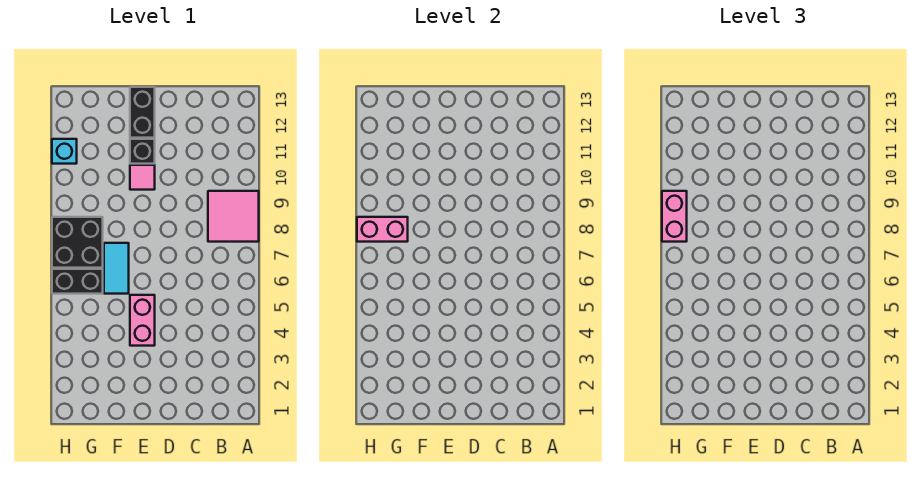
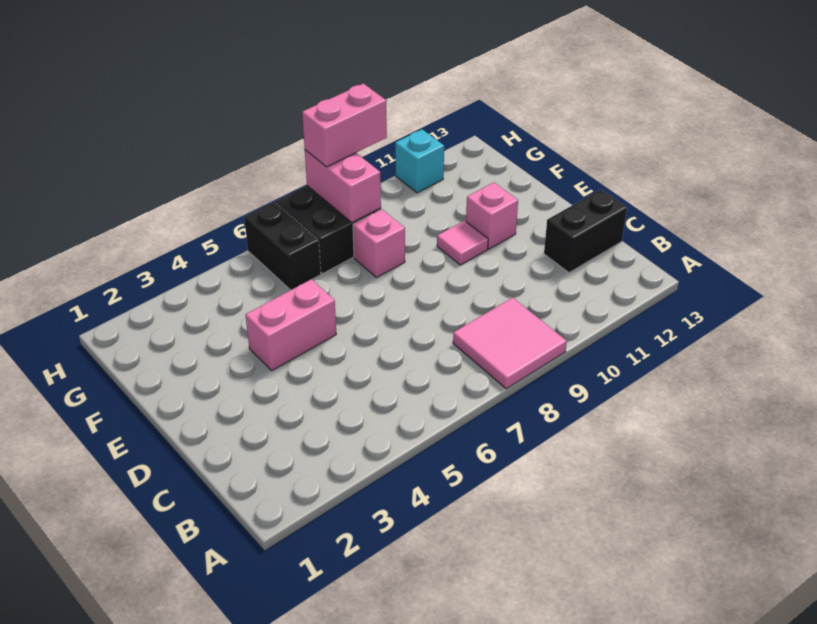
black brick E11 level 1 -> pink brick E11 level 1
black brick E12:E13 level 1 -> black brick C12:C13 level 1
cyan tile F6:F7 level 1 -> none
none -> pink brick F8 level 1

